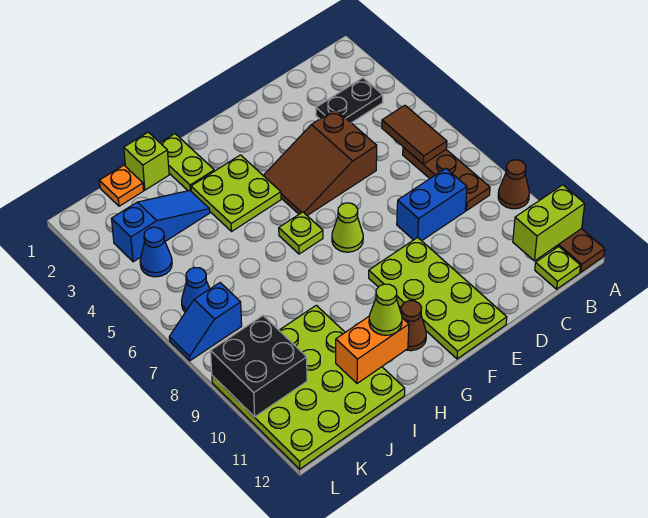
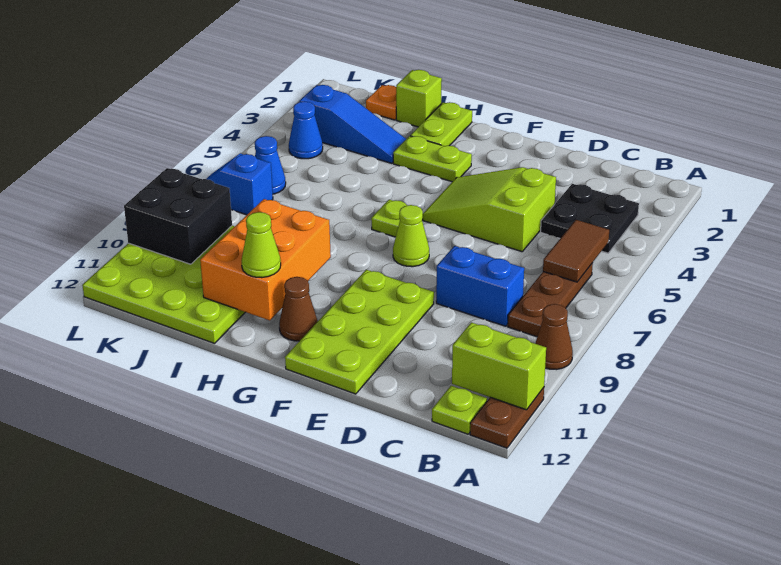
black plate B3:C3 level 1 -> black plate B3:C4 level 1
brown slope D4:F5 level 1 top D -> lime slope D4:F5 level 1 top D
lime plate G3:H4 level 1 -> lime plate G3:H3 level 1
orange brick H11:I11 level 2 -> orange brick H9:I11 level 2

